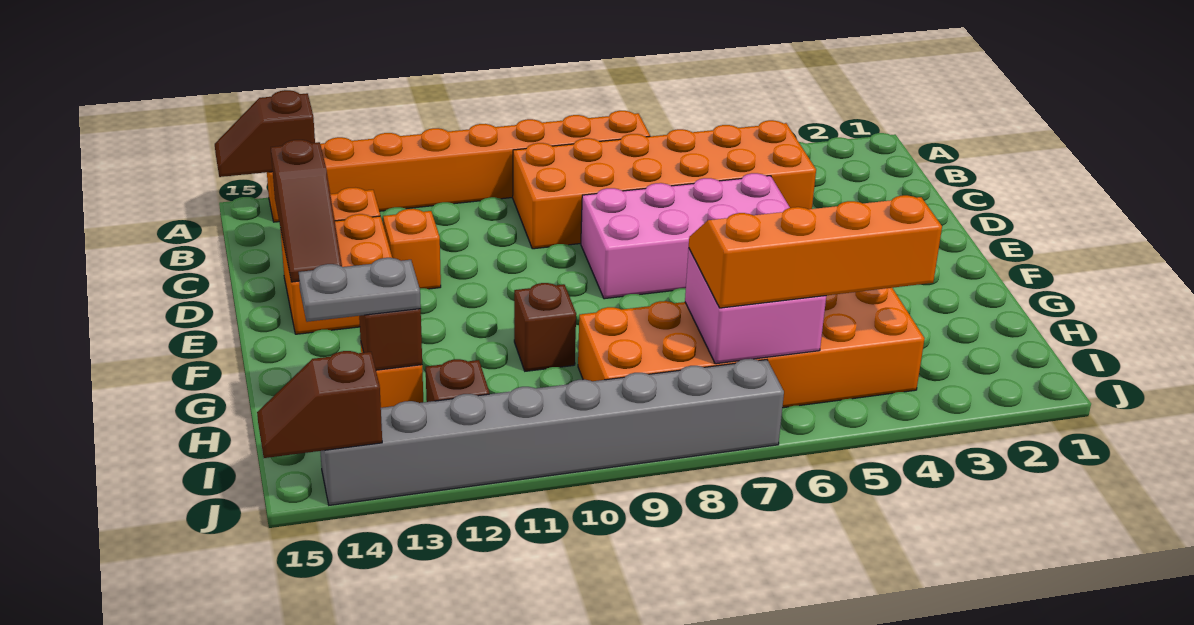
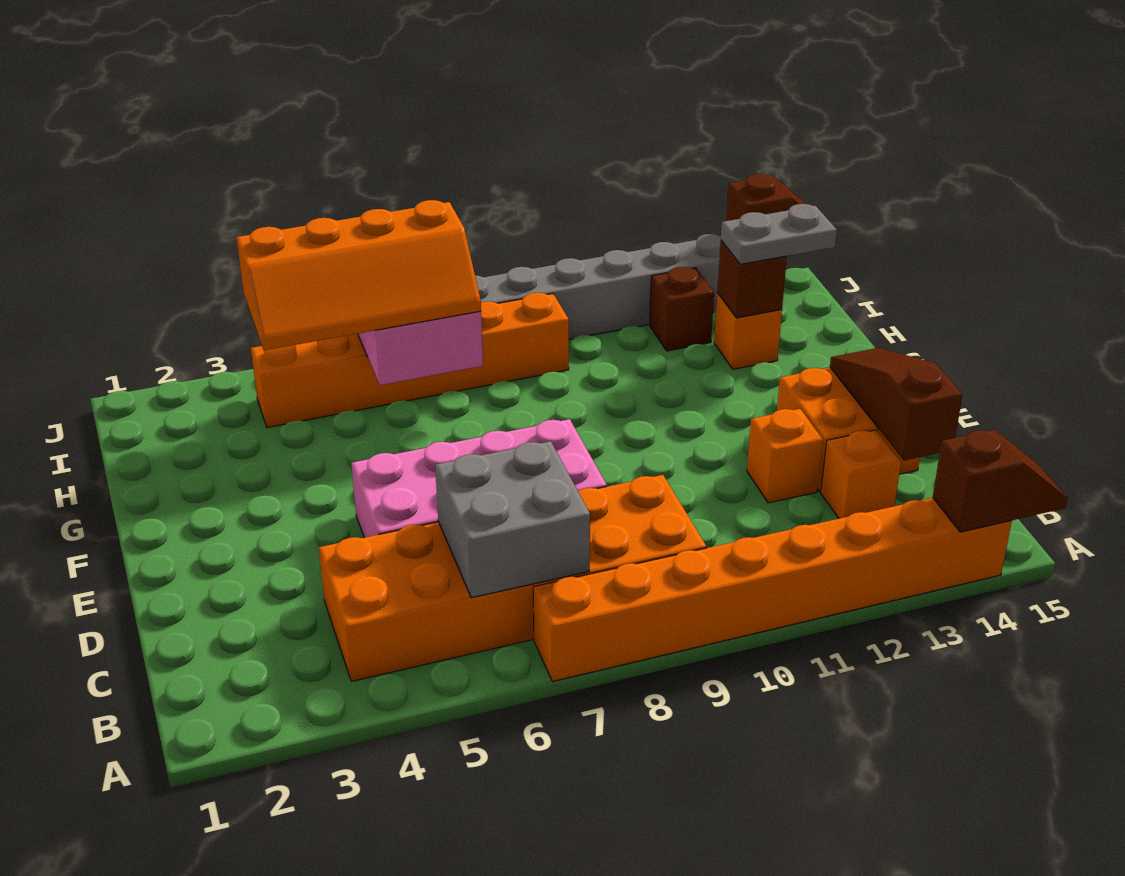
none -> grey brick B6:C7 level 2
brown brick G10 level 1 -> none
orange brick H4:I9 level 1 -> orange brick I4:I9 level 1

